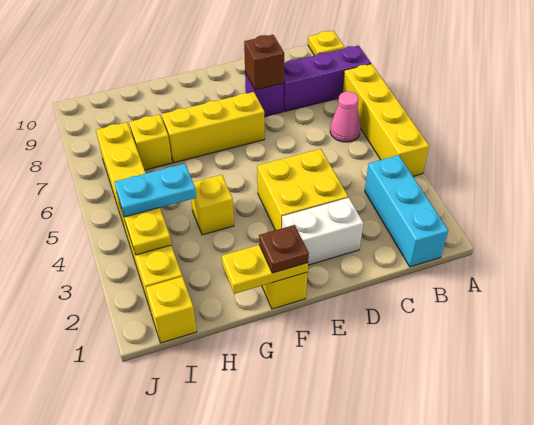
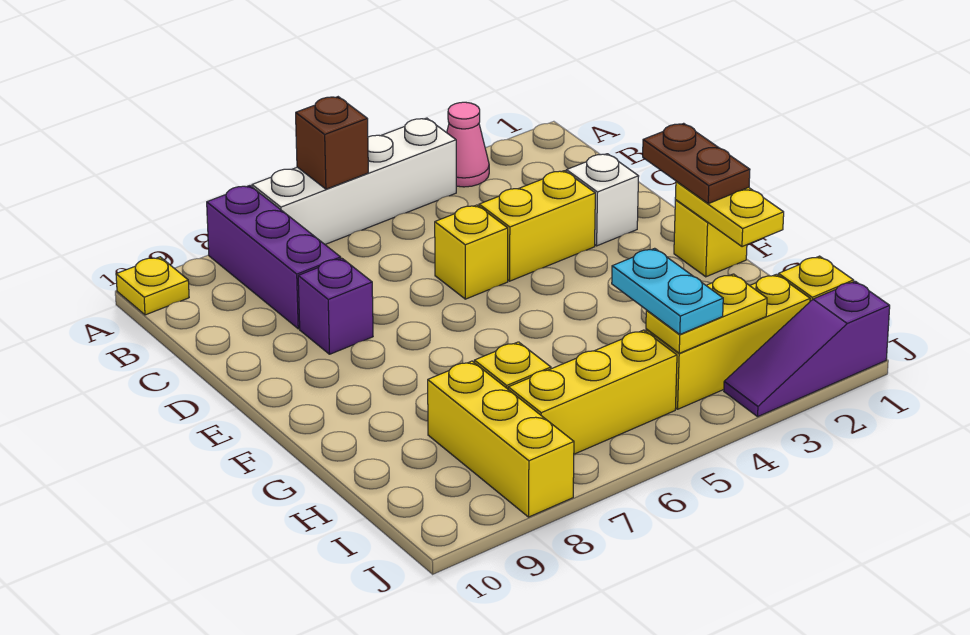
yellow brick A4:A7 level 1 -> white brick A4:A7 level 1
cyan brick B1:B3 level 1 -> none
pink cone B6 level 1 -> pink cone A3 level 1
white brick D2:E2 level 1 -> white brick D2 level 1
yellow brick D3:E4 level 1 -> yellow brick D3:D4 level 1
brown brick D8 level 2 -> brown brick A6 level 2
yellow brick E7:G7 level 1 -> yellow brick H8:J8 level 1
brown plate F1 level 3 -> brown plate E1:F1 level 3
yellow brick G4 level 1 -> yellow brick D5 level 1
none -> purple slope J1:J3 level 1 top 1

